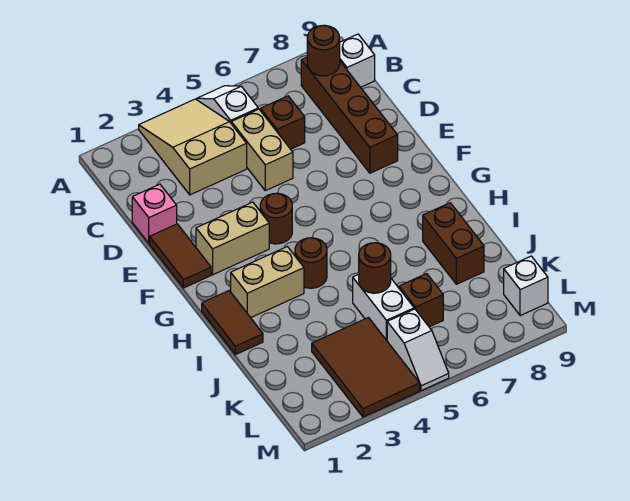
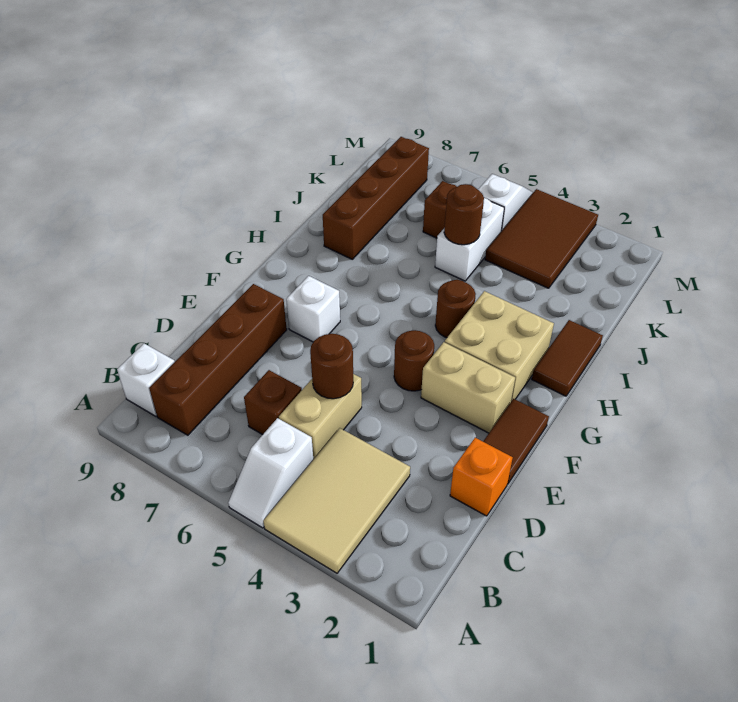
tan slope A3:C4 level 1 top C -> tan tile A3:C4 level 1
brown round brick B8 level 2 -> brown round brick D5 level 2
pink brick D1 level 1 -> orange brick D1 level 1
tan brick H2:H3 level 1 -> tan brick G2:H3 level 1
brown brick I8:J8 level 1 -> brown brick I8:L8 level 1
white brick L9 level 1 -> white brick F7 level 1

